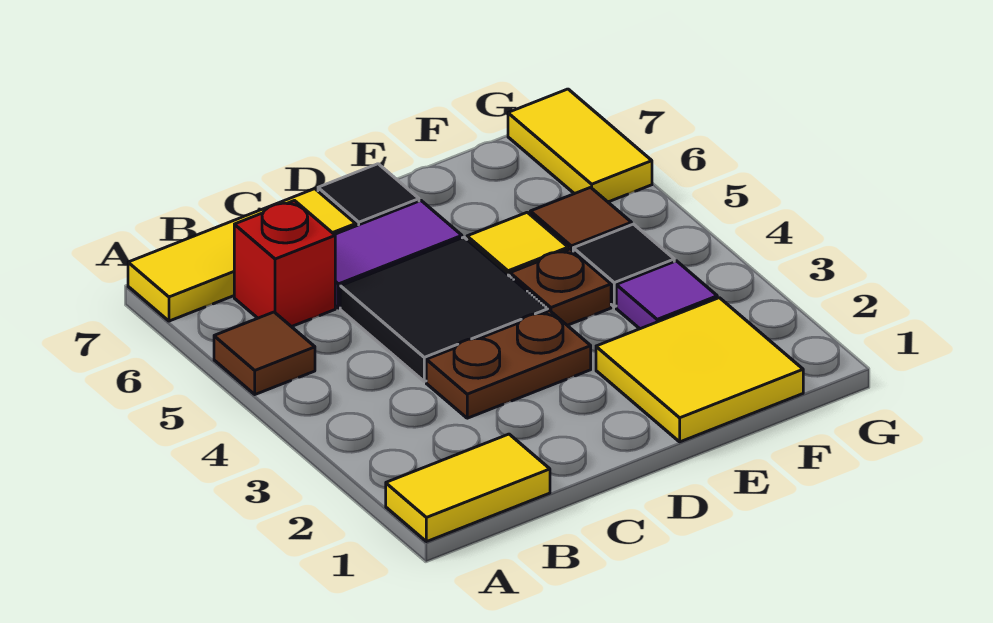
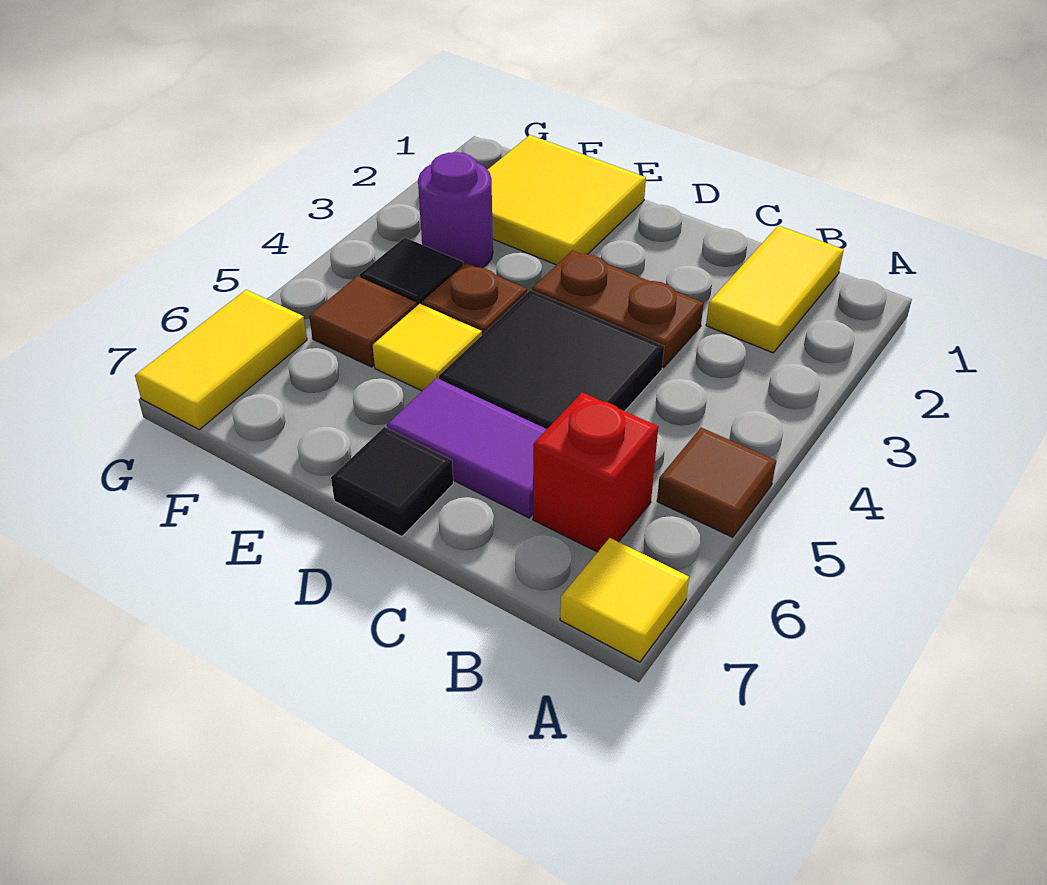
yellow tile A1:B1 level 1 -> yellow tile B1:B2 level 1
yellow tile A7:C7 level 1 -> yellow tile A7 level 1
purple tile F3 level 1 -> purple round brick F3 level 1

